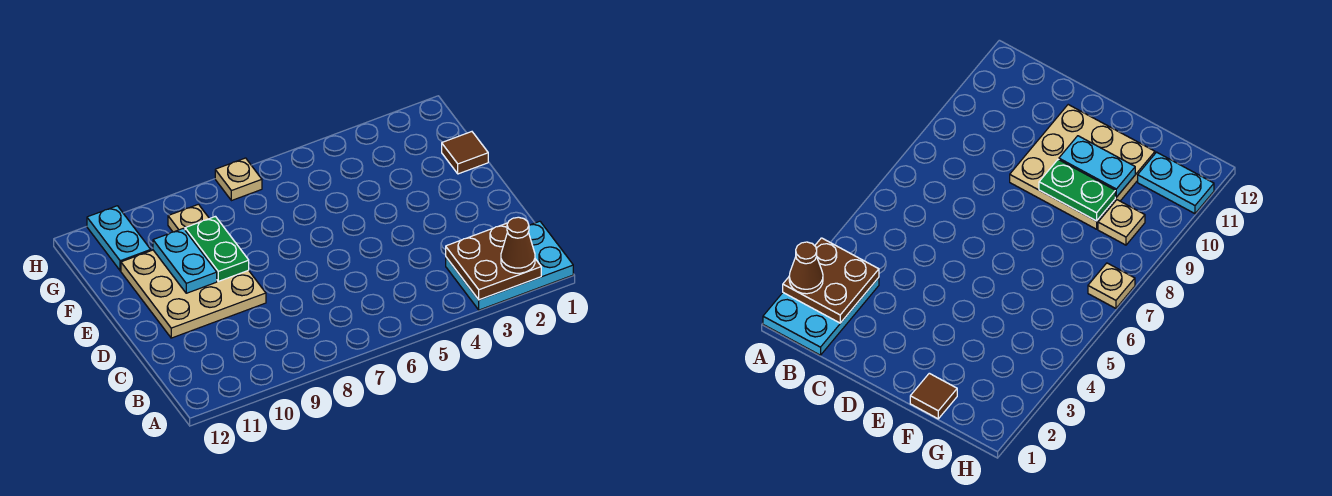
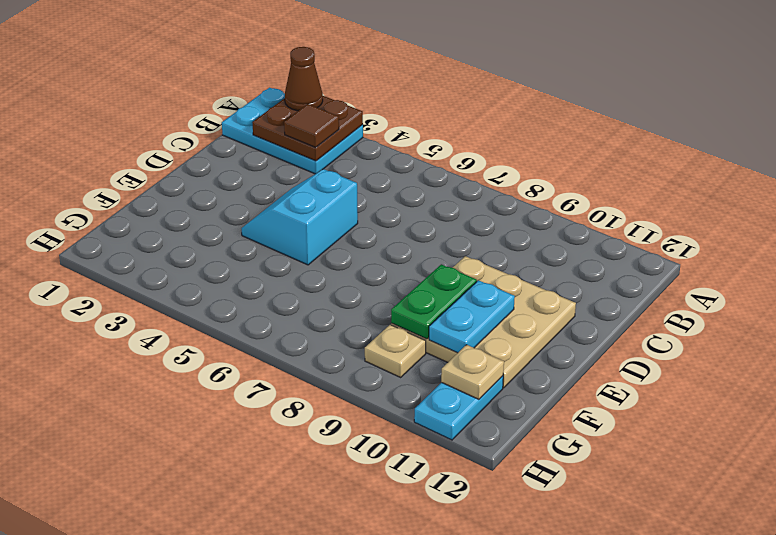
none -> cyan slope D4:E5 level 1 top 5
brown tile F1 level 1 -> brown tile B3 level 3
tan plate H7 level 1 -> tan plate G11 level 2

